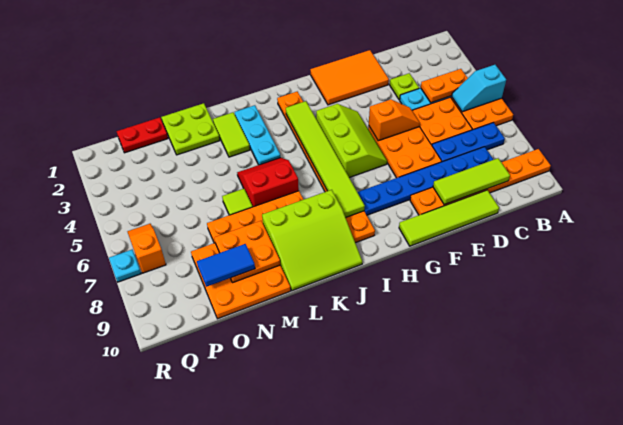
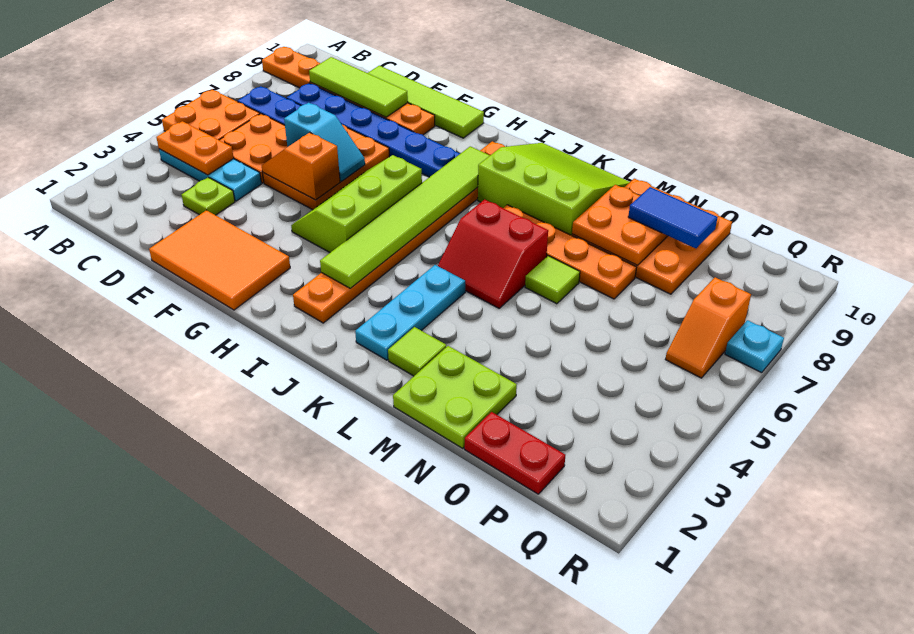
cyan slope A5:B5 level 2 top A -> cyan slope E6:F6 level 2 top E
lime tile L2:L3 level 1 -> lime tile L2 level 1

